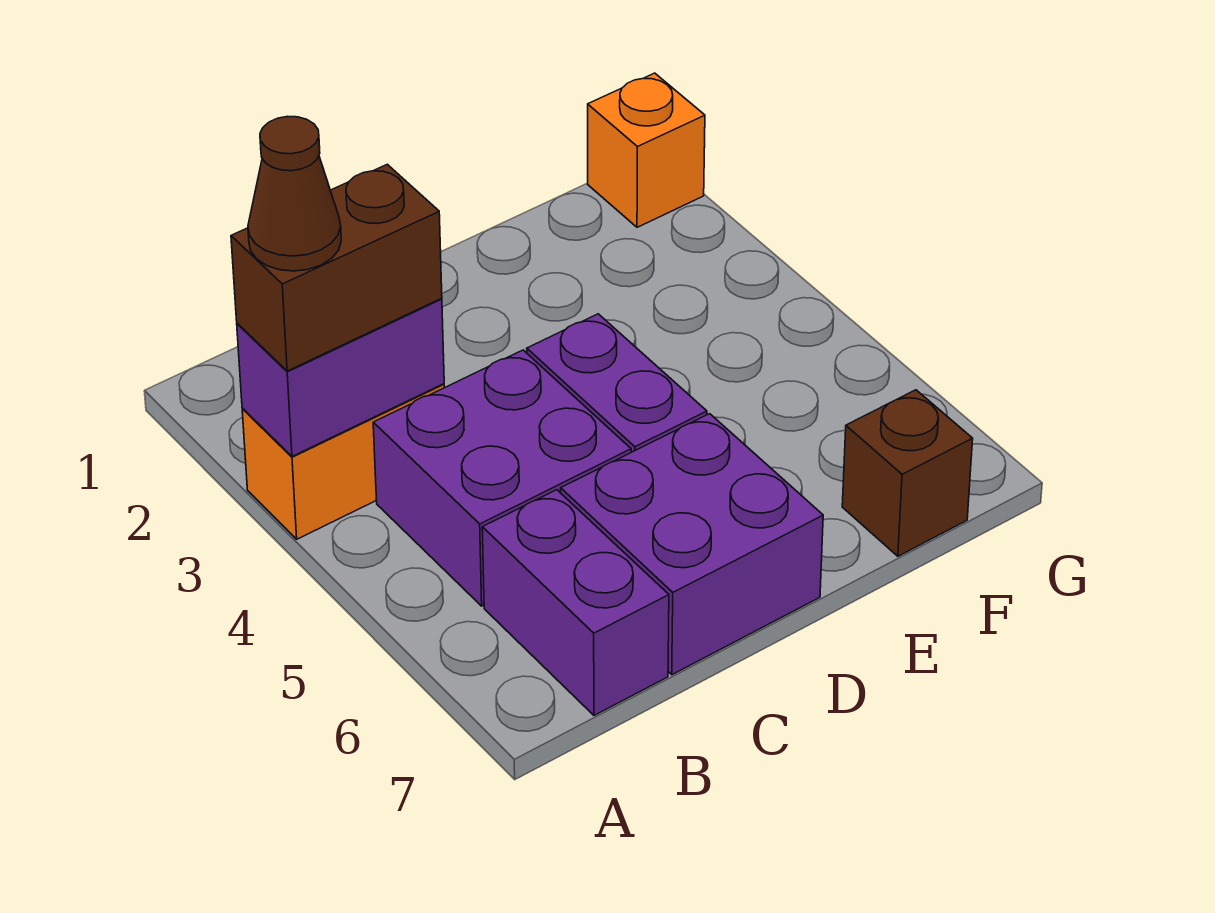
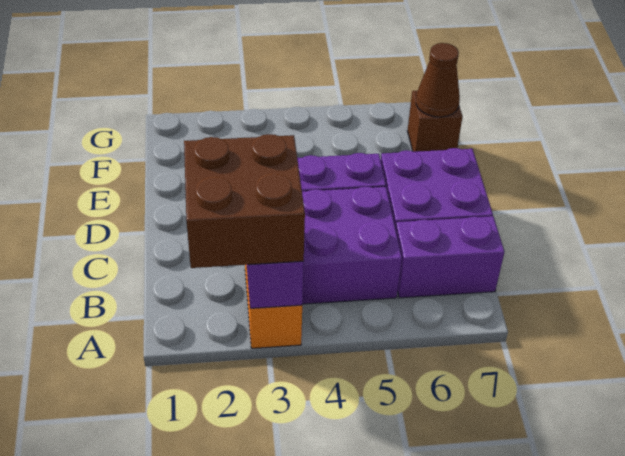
brown brick A3:B3 level 3 -> brown brick A2:B3 level 3
brown cone A3 level 4 -> brown cone F7 level 2
orange brick G1 level 1 -> none

